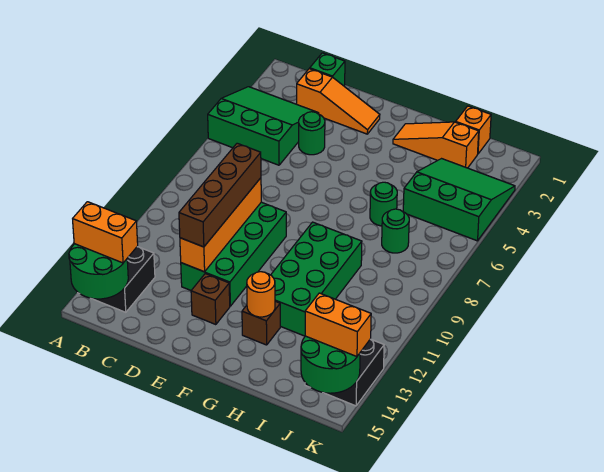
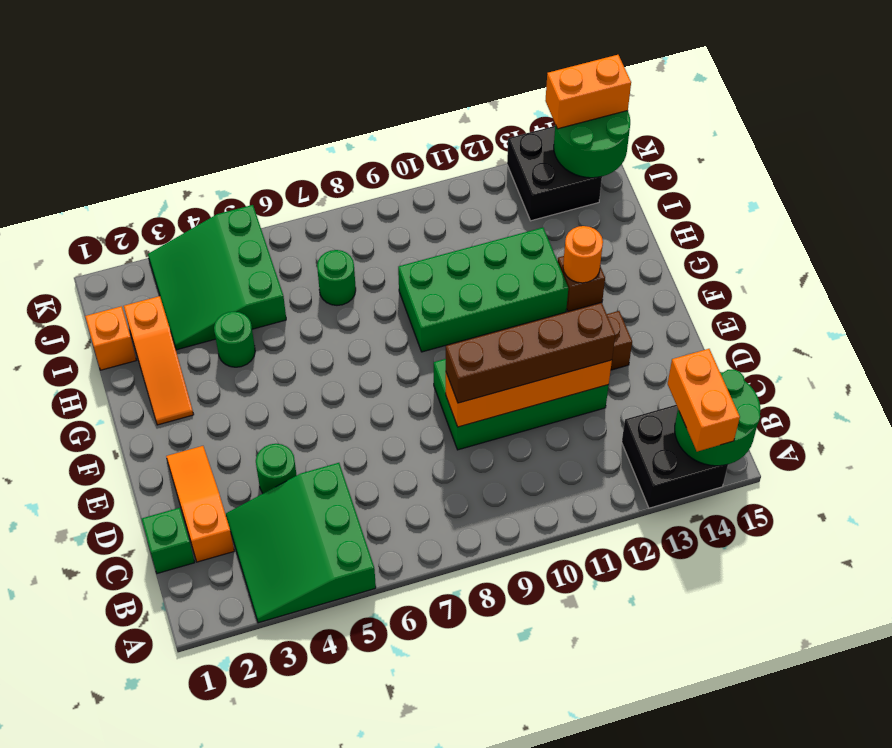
green round brick H6 level 1 -> green round brick H4 level 1
orange brick J14:K14 level 3 -> orange brick K14:K15 level 3

